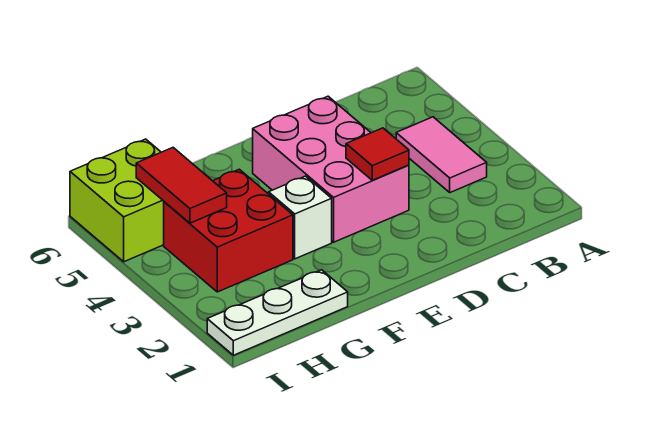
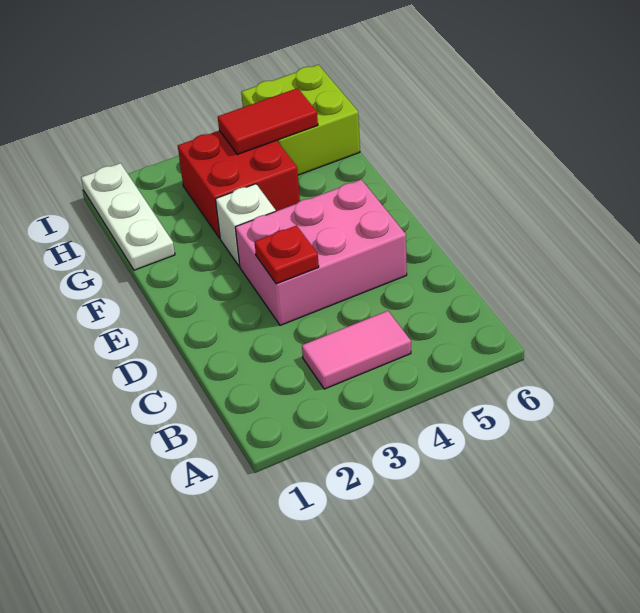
red tile D3 level 2 -> red plate D3 level 2

